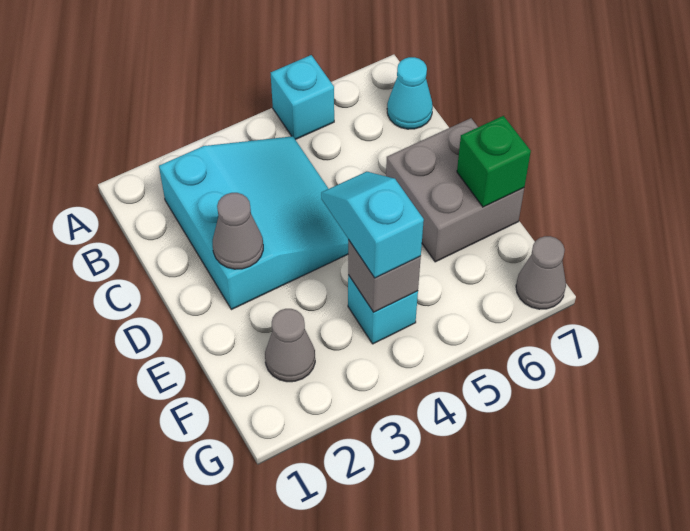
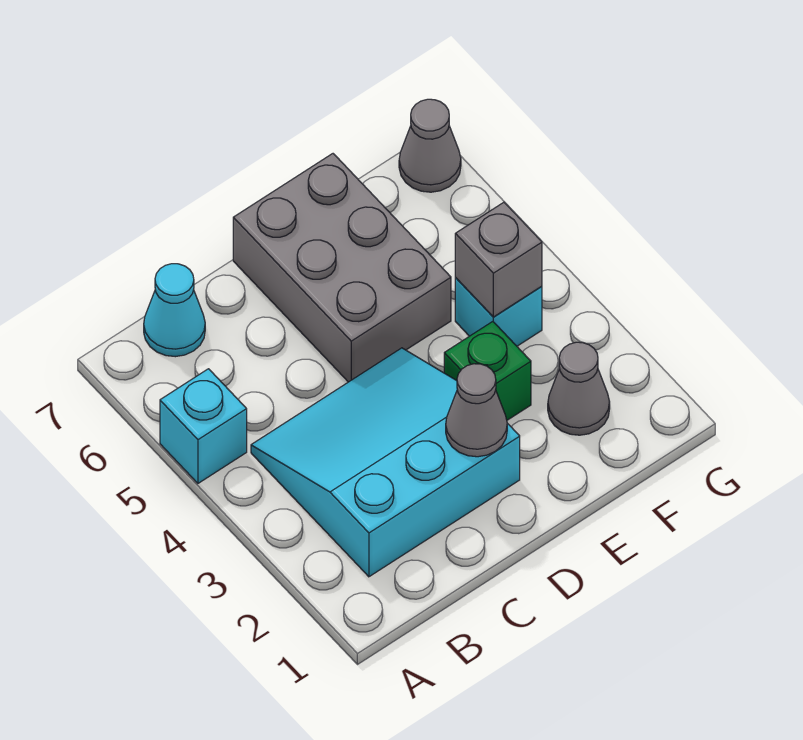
grey brick D6:E7 level 1 -> grey brick D5:E7 level 1
cyan slope E4:F4 level 3 top F -> none
green brick E7 level 2 -> green brick E3 level 1

